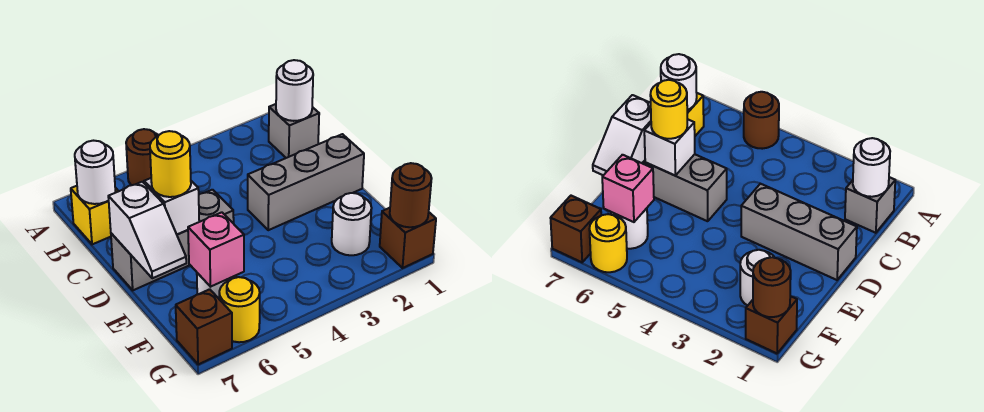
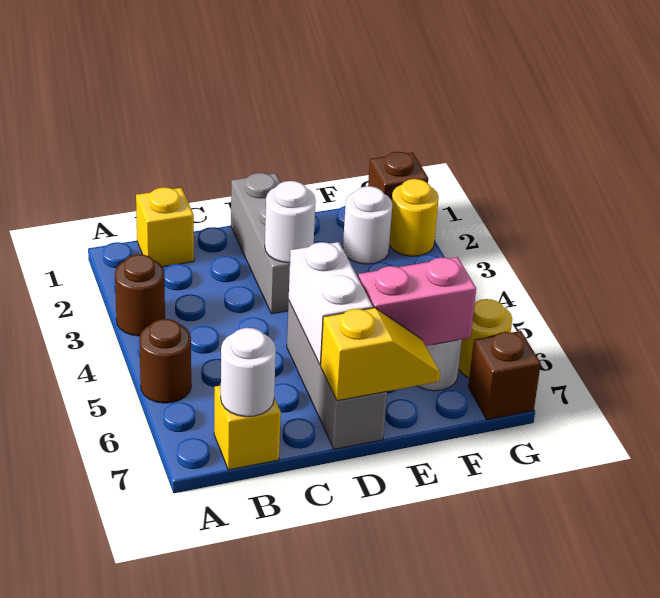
grey brick B1 level 1 -> yellow brick B1 level 1
white round brick B1 level 2 -> white round brick D3 level 2
white brick D6 level 2 -> white brick D5:D6 level 2
yellow round brick D6 level 3 -> yellow round brick G2 level 1
white slope D7:E7 level 2 top D -> yellow slope D7:E7 level 2 top D
pink brick F6 level 2 -> pink brick E6:F6 level 2
brown round brick G1 level 2 -> brown round brick A3 level 1

